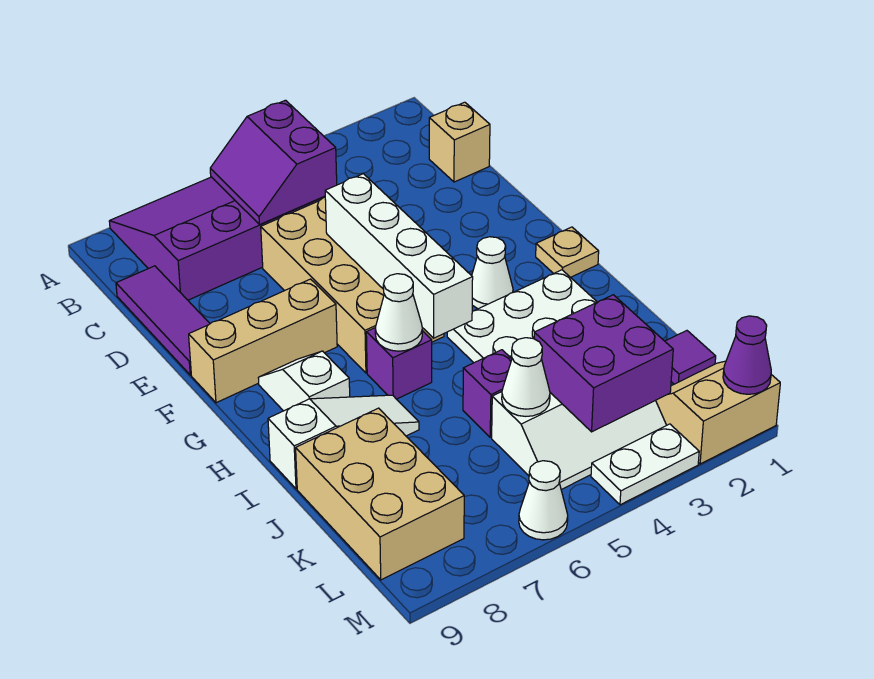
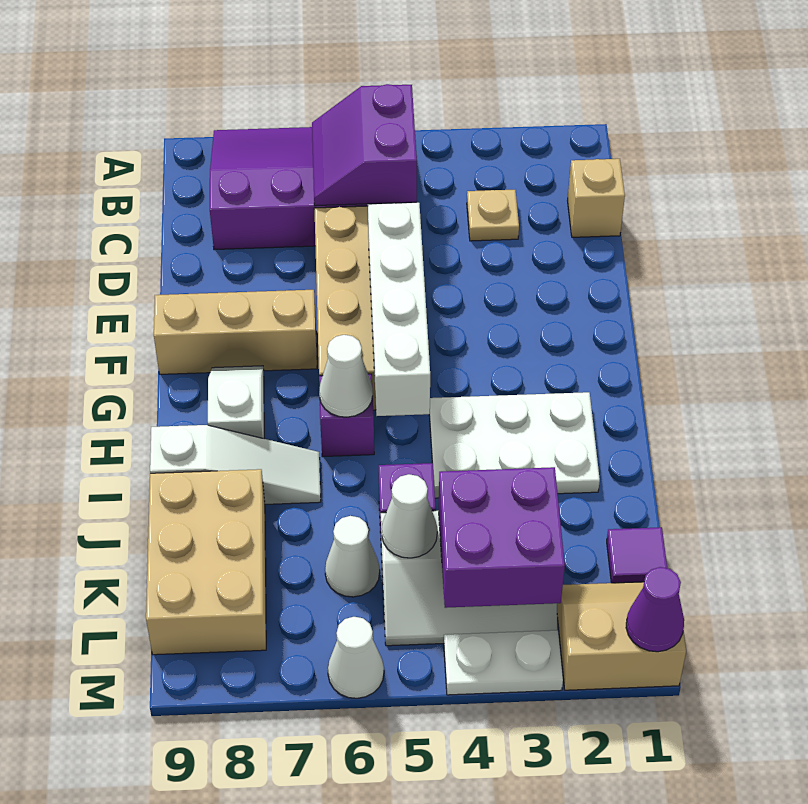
purple tile C9:E9 level 1 -> none
tan plate G1 level 1 -> tan plate C3 level 1
white cone G3 level 1 -> white cone K6 level 1

